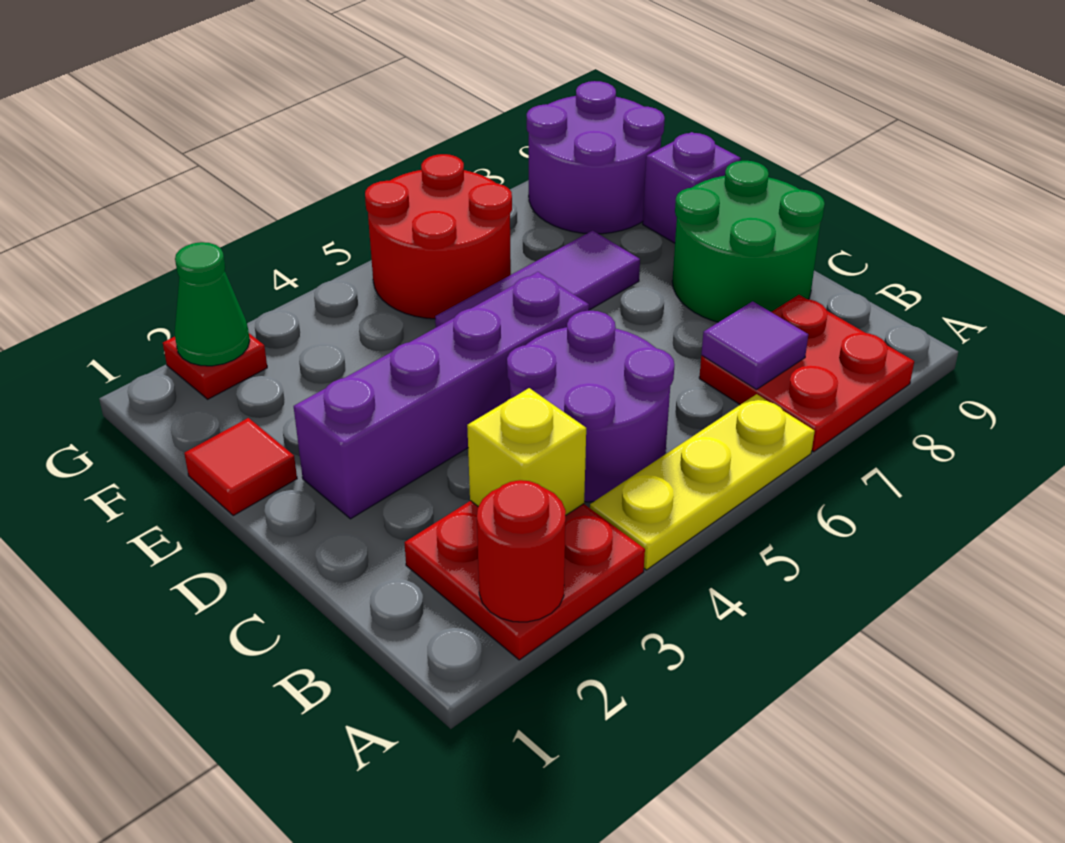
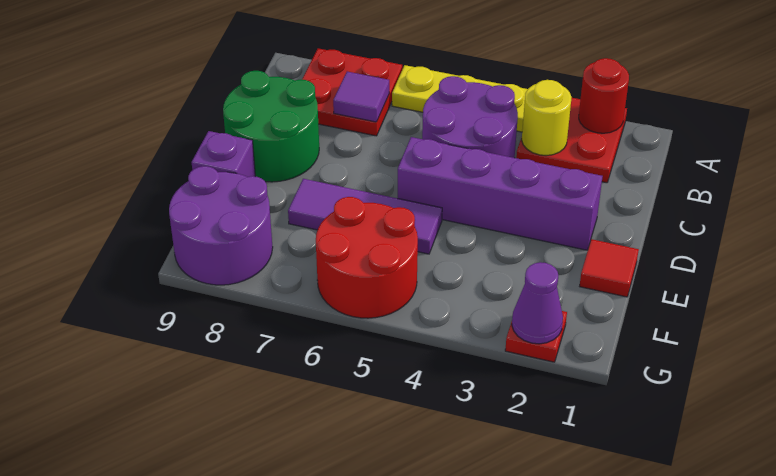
yellow brick B3 level 2 -> yellow round brick B3 level 2
green cone G2 level 2 -> purple cone G2 level 2

